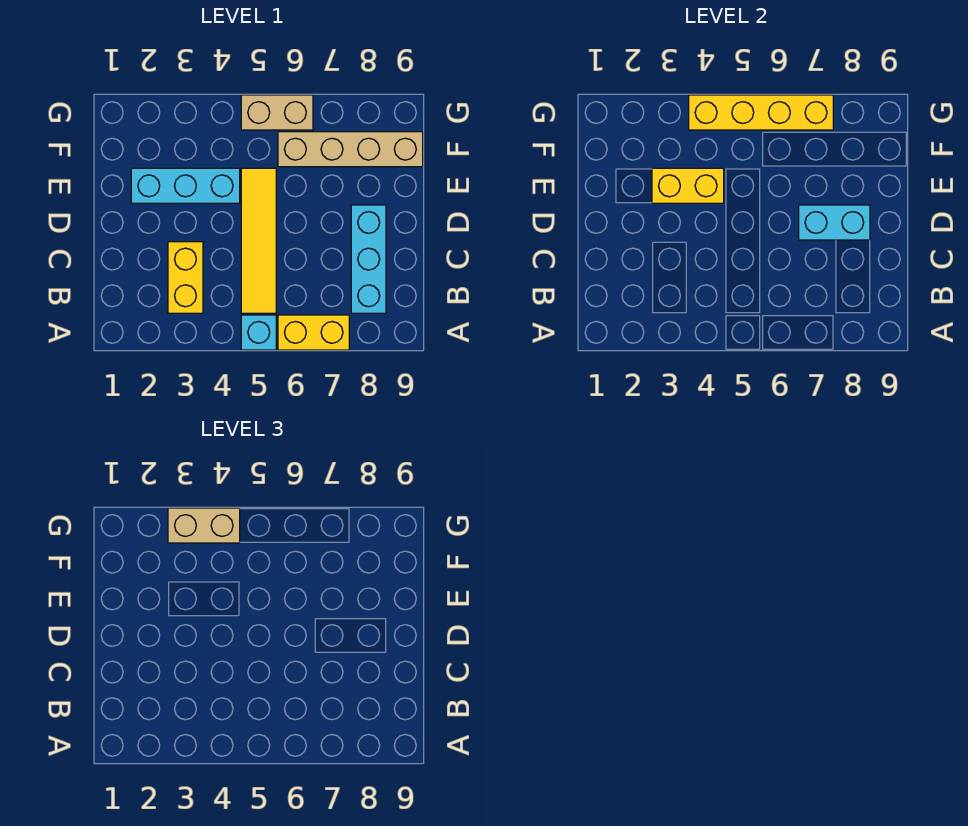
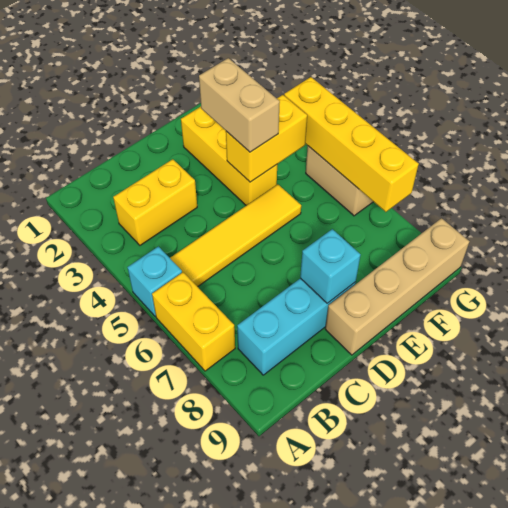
cyan brick D7:D8 level 2 -> cyan brick D8 level 2
cyan brick E2:E4 level 1 -> yellow brick E2:E4 level 1
yellow brick E3:E4 level 2 -> yellow brick E4:F4 level 2
tan brick F6:F9 level 1 -> tan brick D9:G9 level 1
tan brick G3:G4 level 3 -> tan brick E3:E4 level 3

